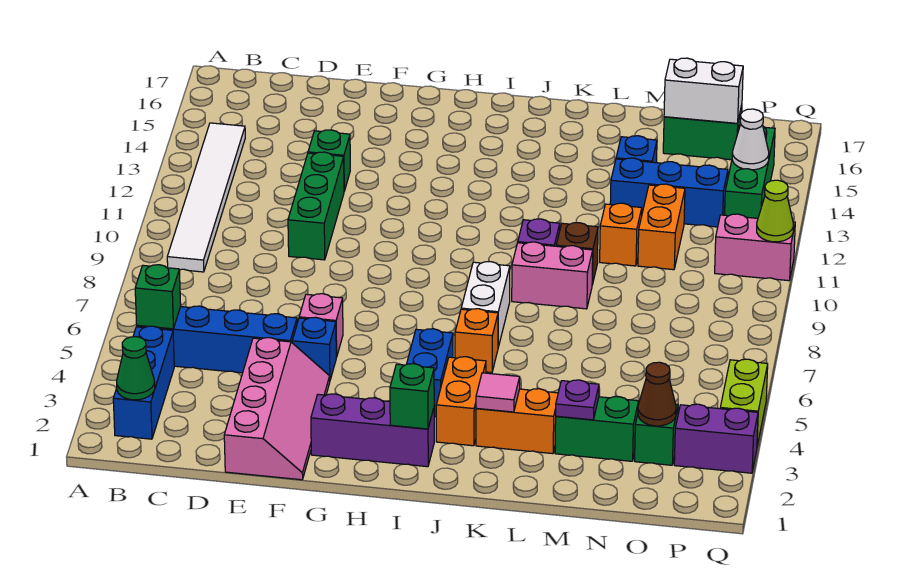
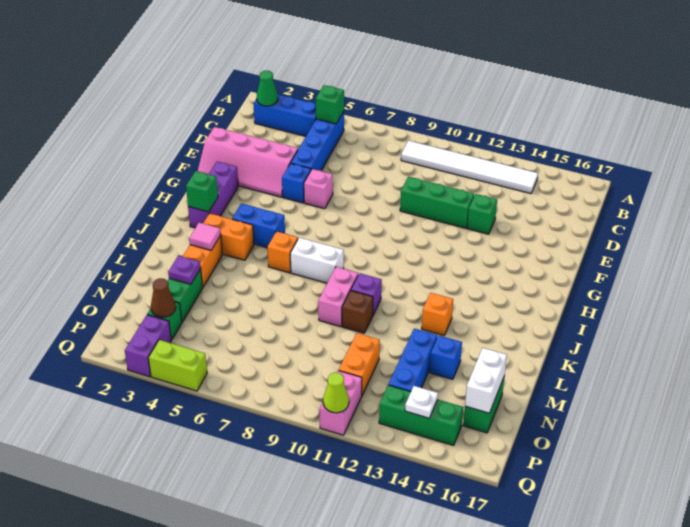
orange brick M11 level 1 -> orange brick K13 level 1
orange brick N11:N12 level 1 -> orange brick N11:O11 level 1
white cone P14 level 2 -> white plate P14 level 2

